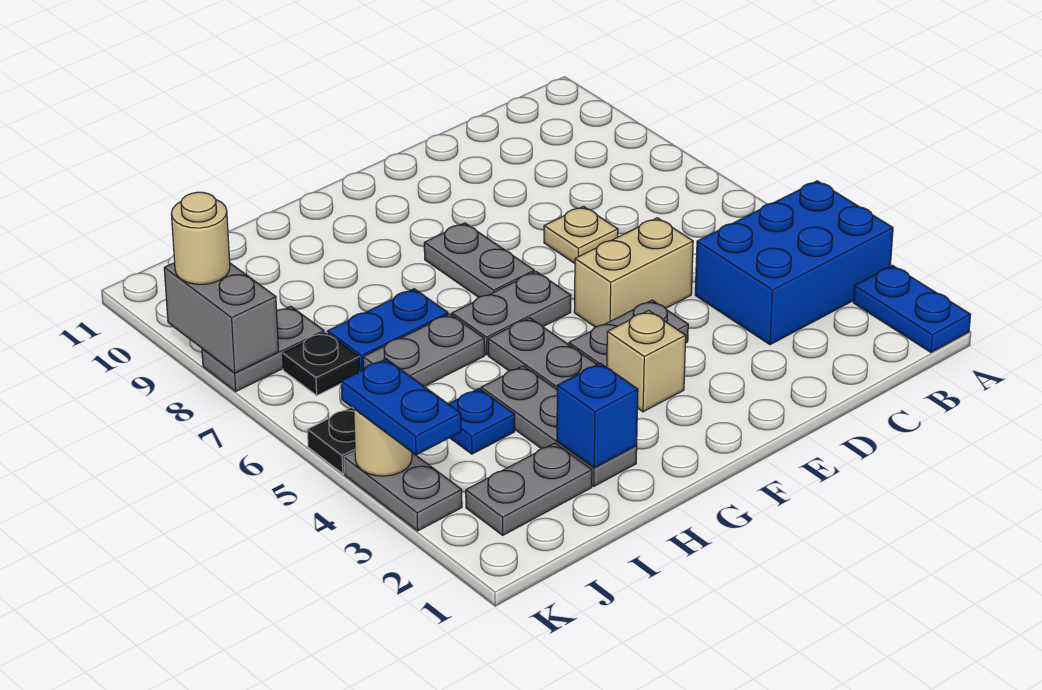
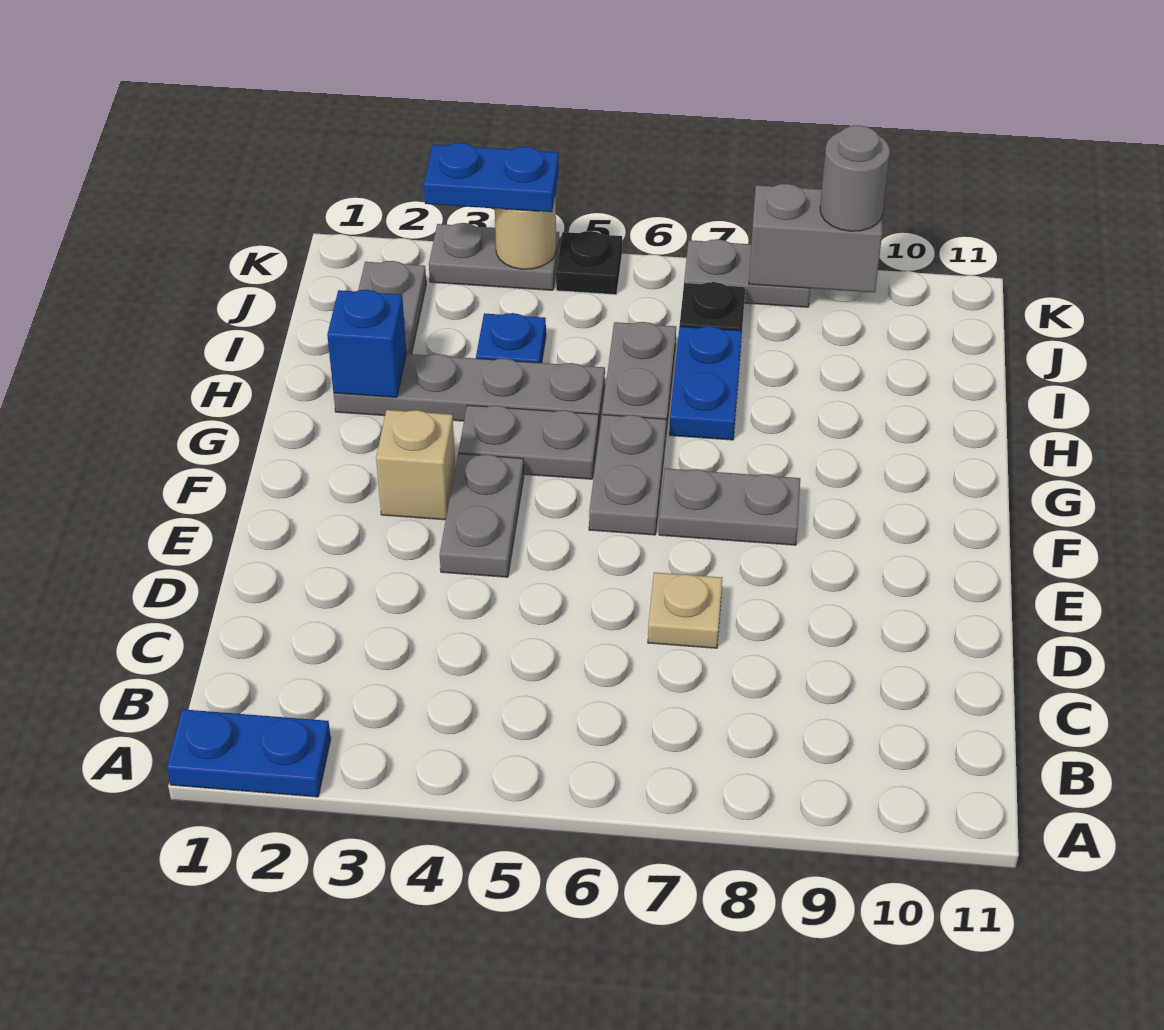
blue brick A3:C4 level 1 -> none
tan brick D5:E5 level 1 -> none
grey plate H2:H4 level 1 -> grey plate H2:H5 level 1
grey plate J8:K8 level 1 -> grey plate K7:K8 level 1
tan round brick K9 level 3 -> grey round brick K9 level 3

